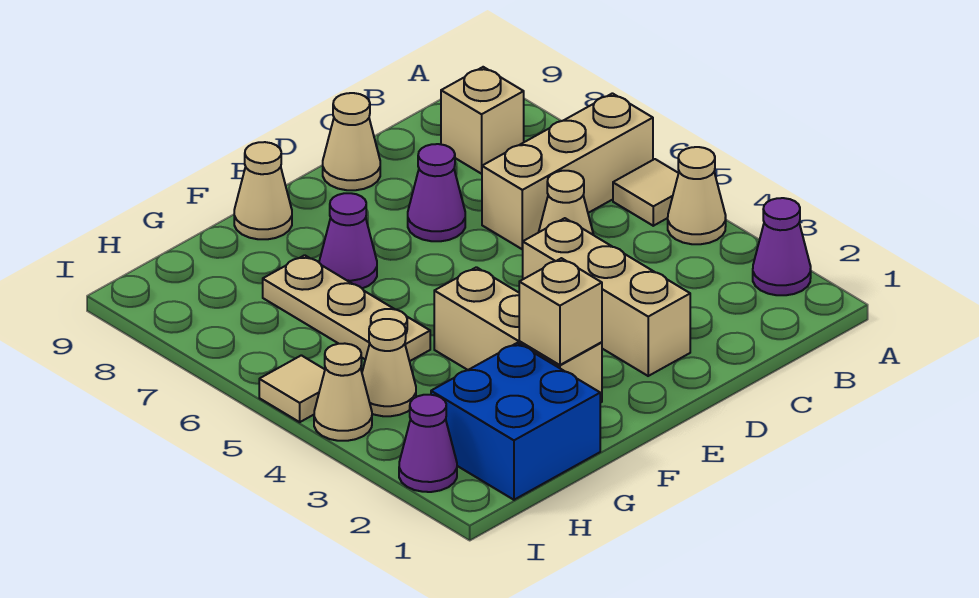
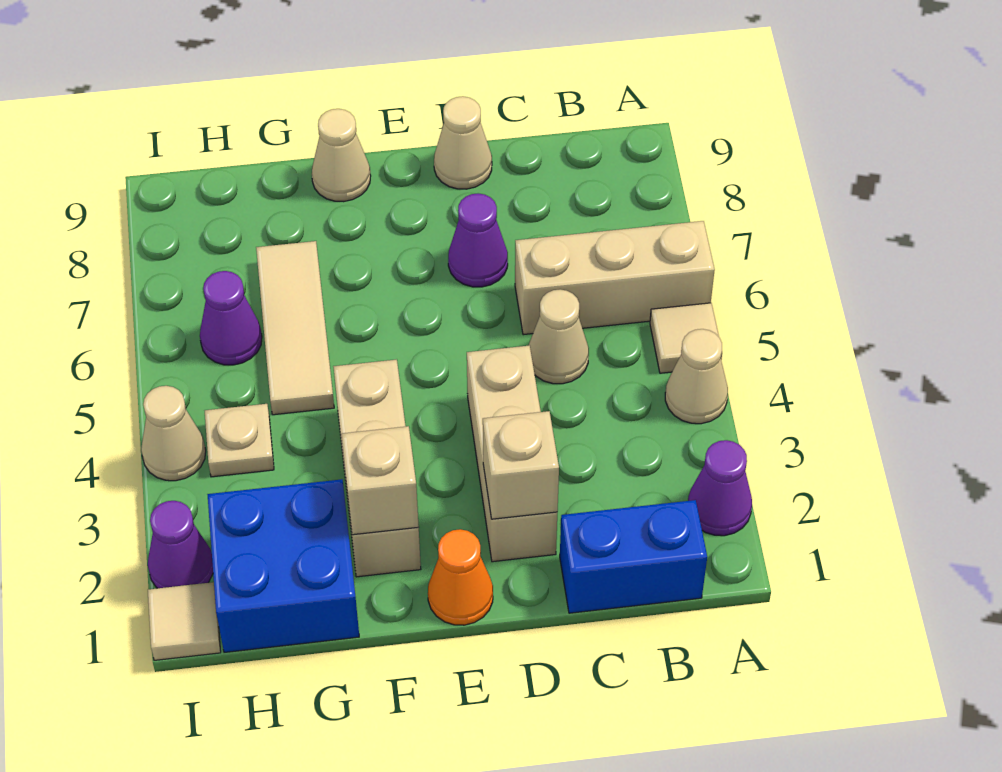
none -> blue brick B1:C1 level 1
tan brick B8 level 1 -> tan brick D2 level 2
none -> orange cone E1 level 1
purple cone F7 level 1 -> purple cone H6 level 1
tan plate G5:G7 level 1 -> tan tile G5:G7 level 1
tan cone H4 level 1 -> tan plate H4 level 1
tan tile I5 level 1 -> tan tile I1 level 1

